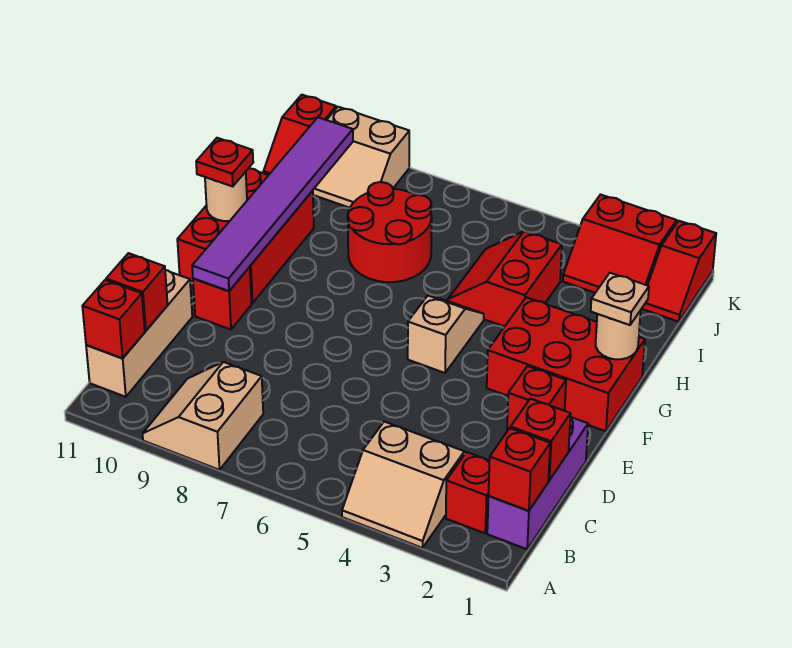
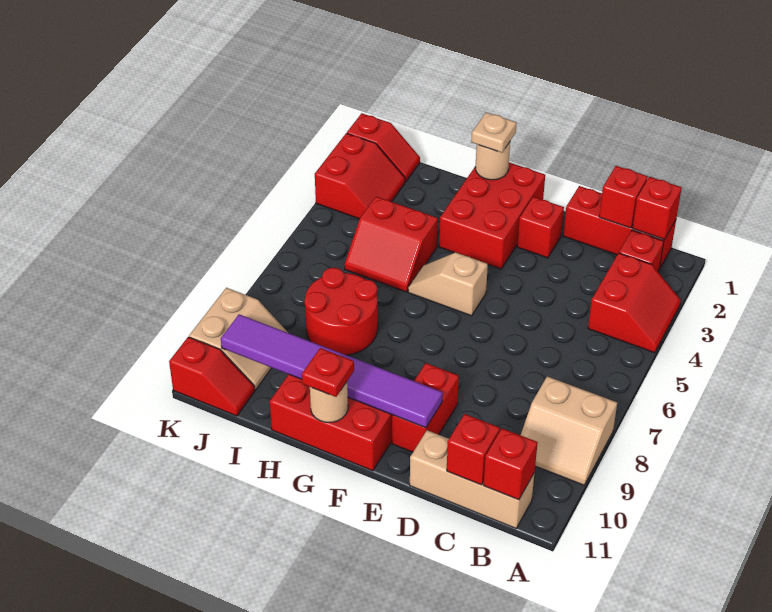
tan slope A3:B4 level 1 top B -> red slope A3:B4 level 1 top B
purple brick B1:D1 level 1 -> red brick B1:D1 level 1
red brick E10 level 1 -> red brick E9:E10 level 1

